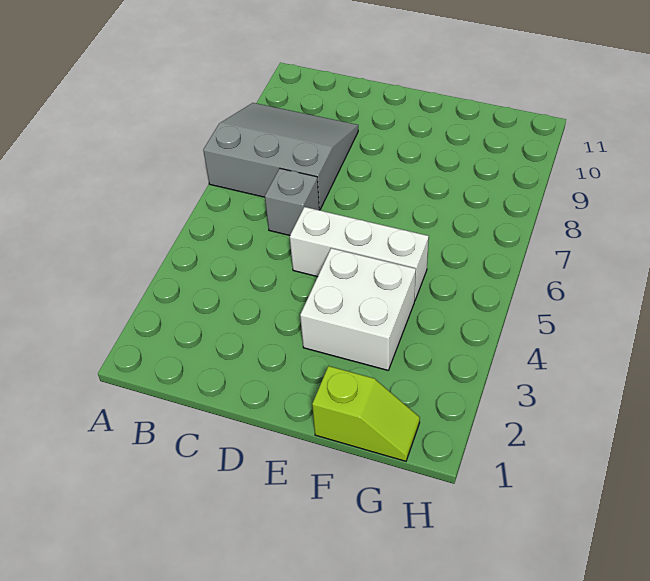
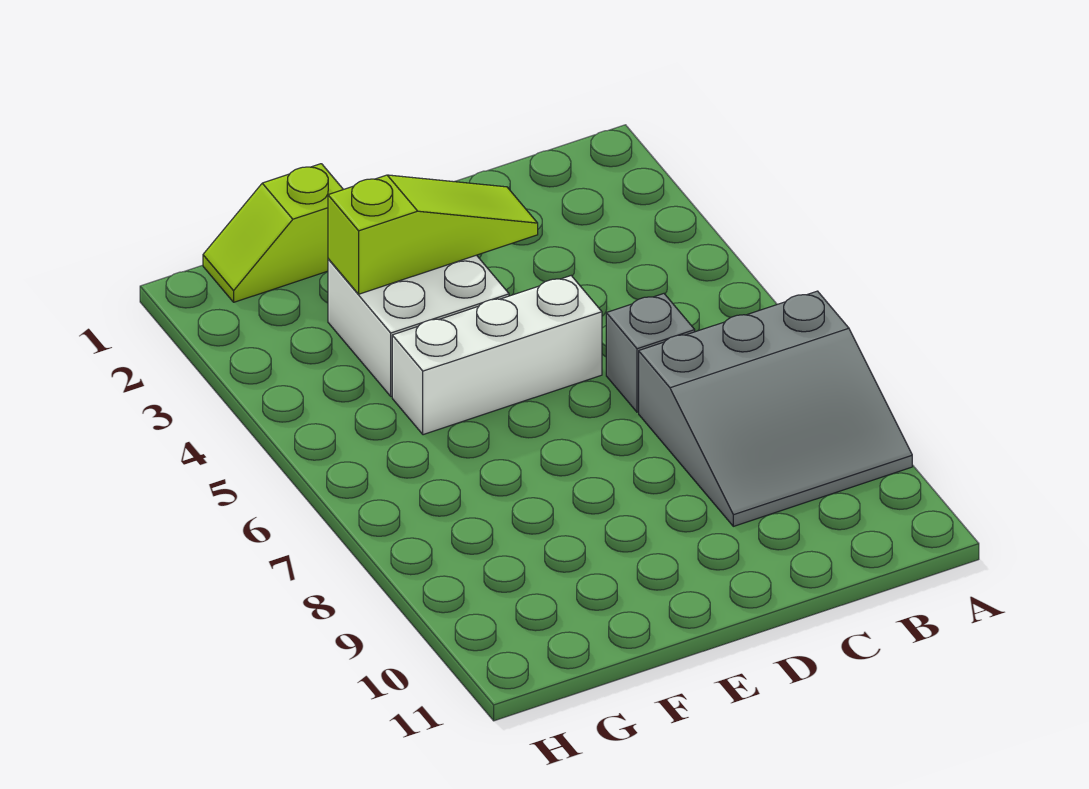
none -> lime slope D3:F3 level 2 top F

